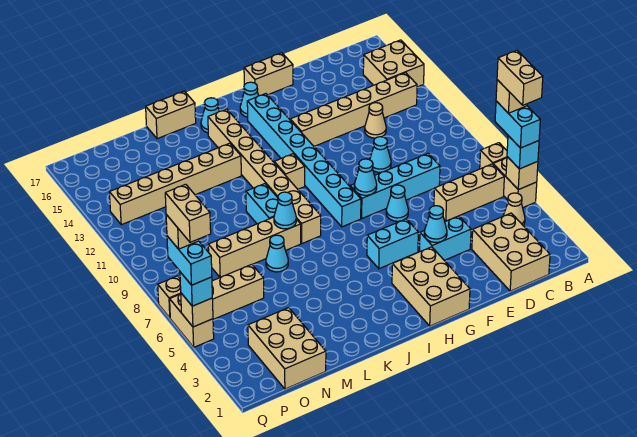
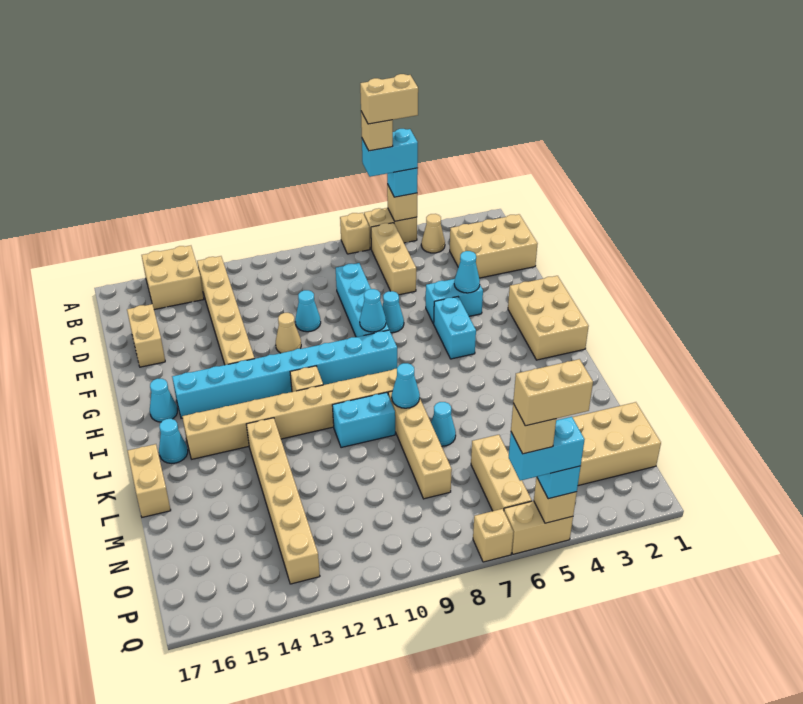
tan cone D12 level 1 -> tan cone F11 level 1
cyan brick E4:F4 level 1 -> cyan brick F4:F5 level 1
tan brick F17:G17 level 1 -> tan brick D16:E16 level 1
tan brick G1:H3 level 1 -> tan brick G1:I2 level 1

